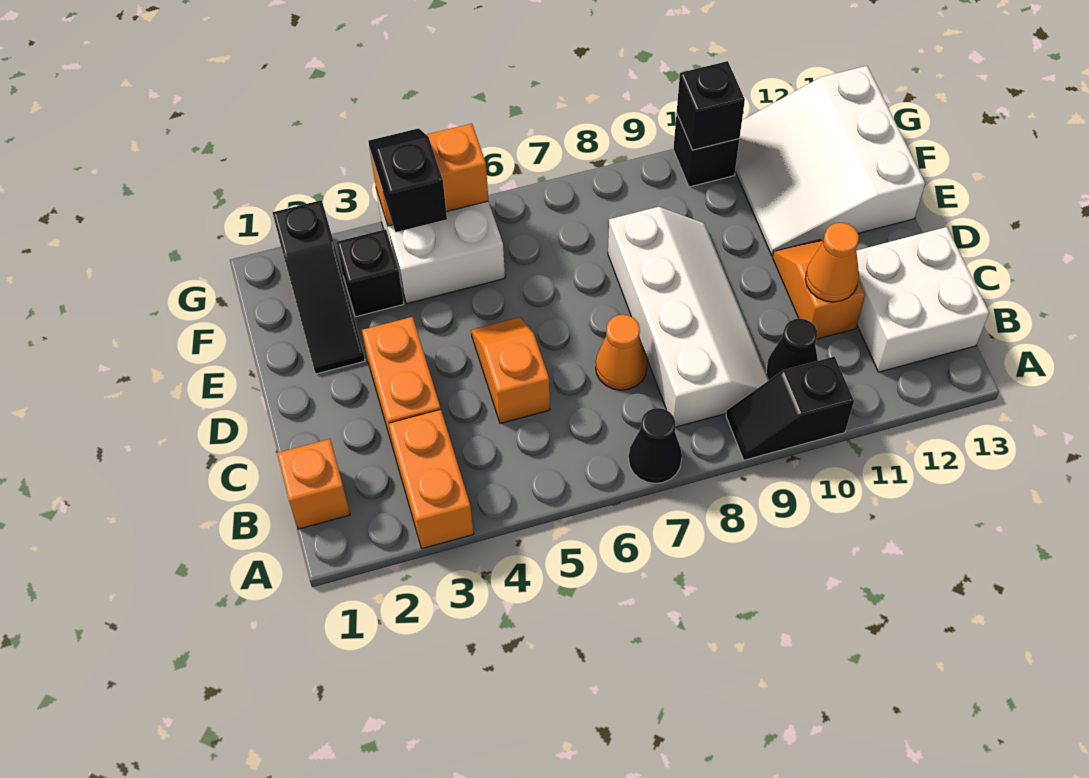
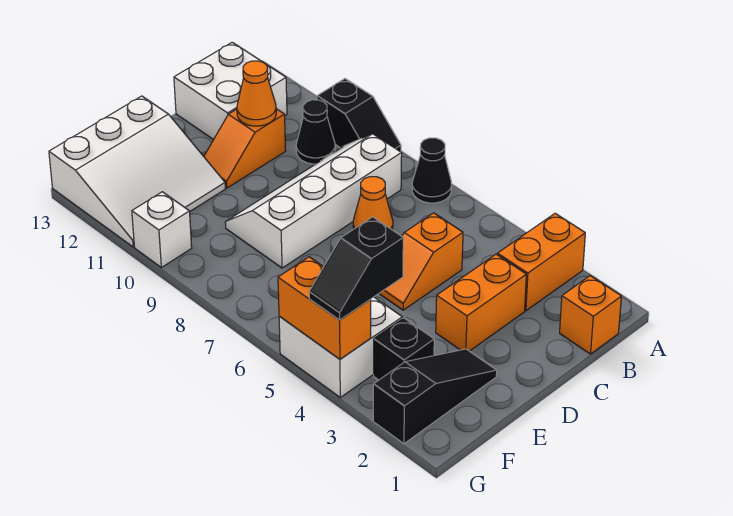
black brick G10 level 1 -> white brick G10 level 1
black brick G10 level 2 -> none

